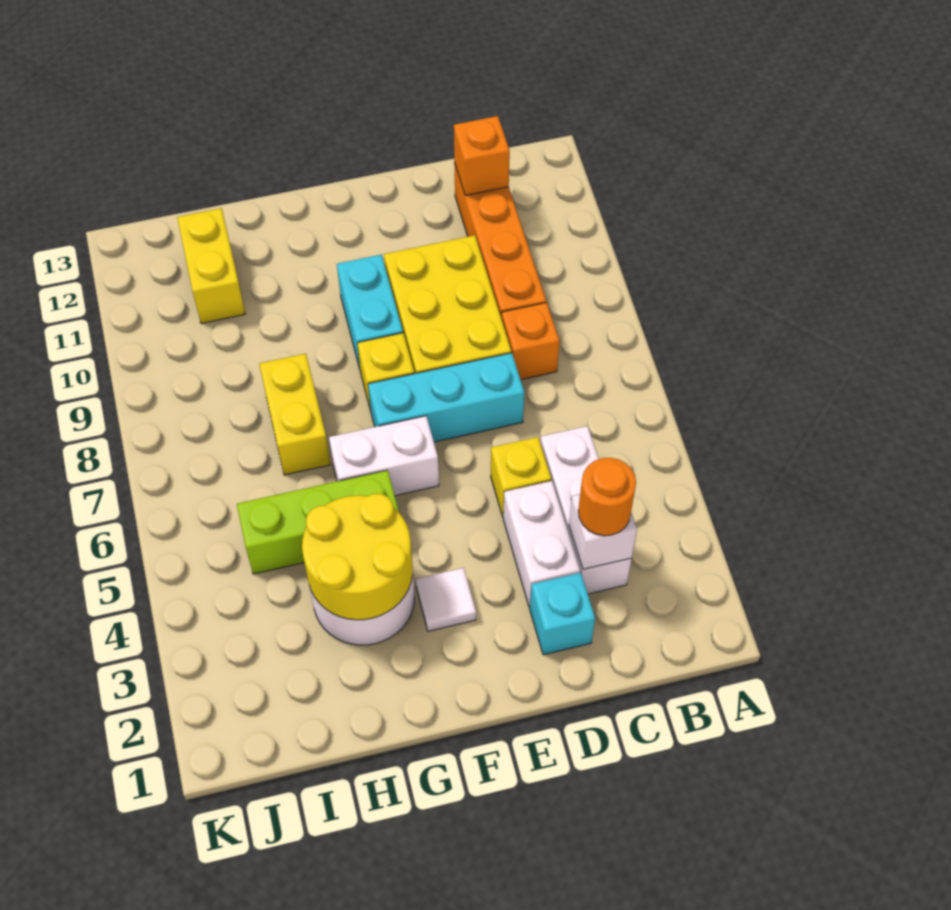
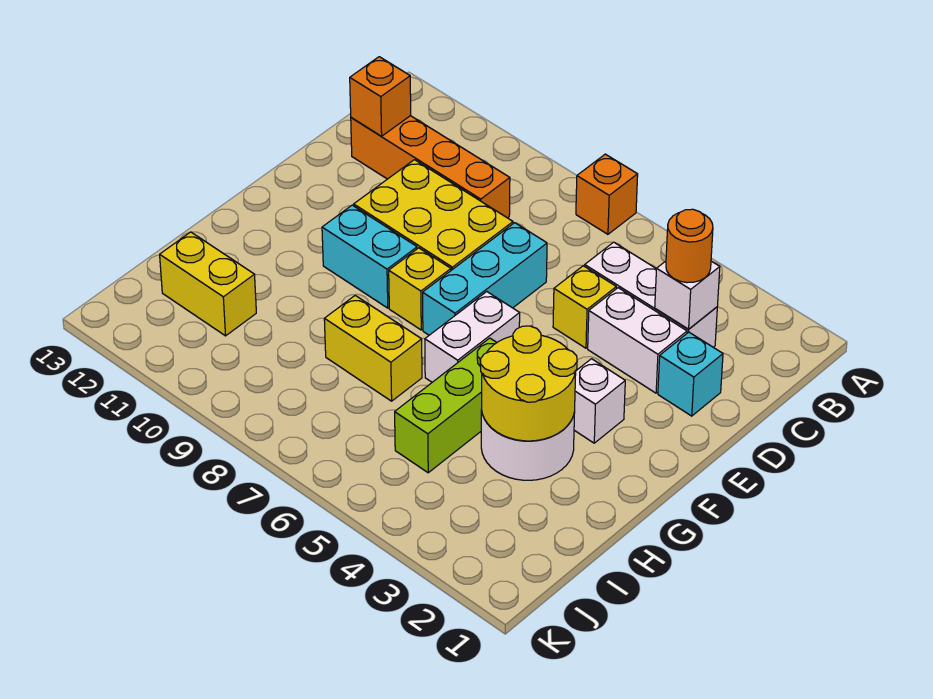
orange brick C8 level 1 -> orange brick A7 level 1
white tile F3 level 1 -> white brick F3 level 1

